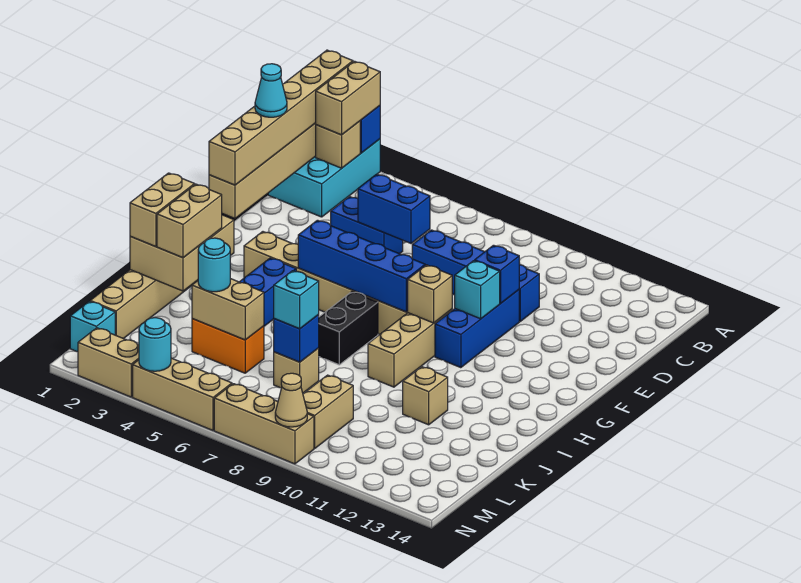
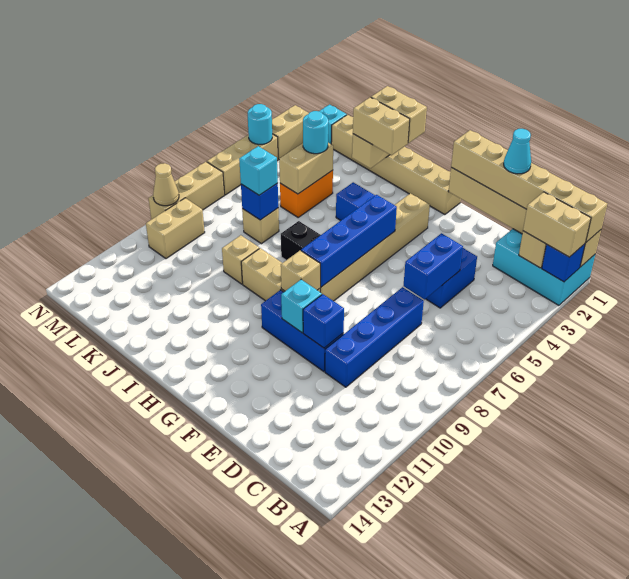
tan brick J11 level 1 -> tan brick J9 level 1
tan brick L9:M9 level 1 -> tan brick M9:M10 level 1

